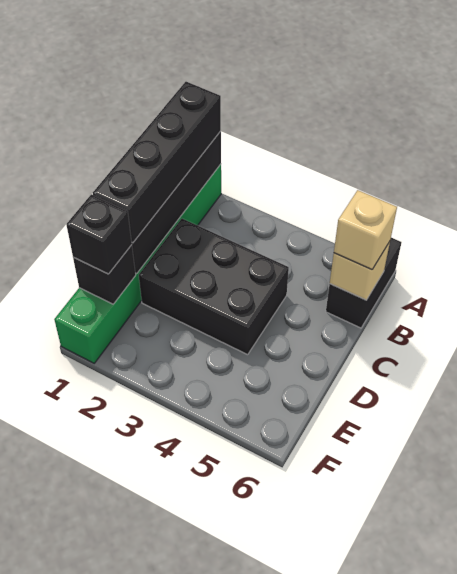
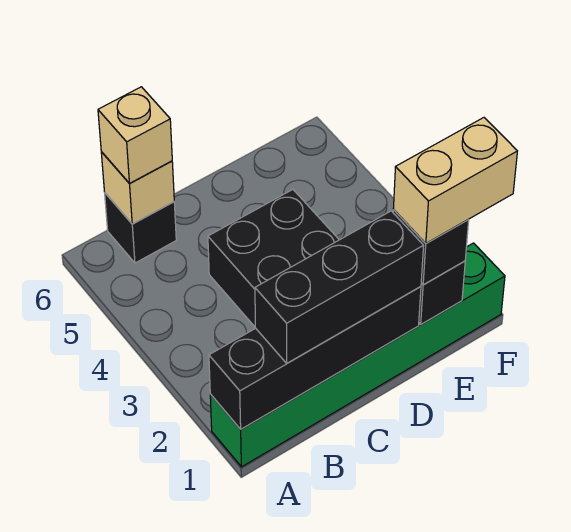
black brick A1:D1 level 3 -> black brick B1:D1 level 3
black brick A6:B6 level 1 -> black brick B6 level 1
none -> tan brick E1:F1 level 4

